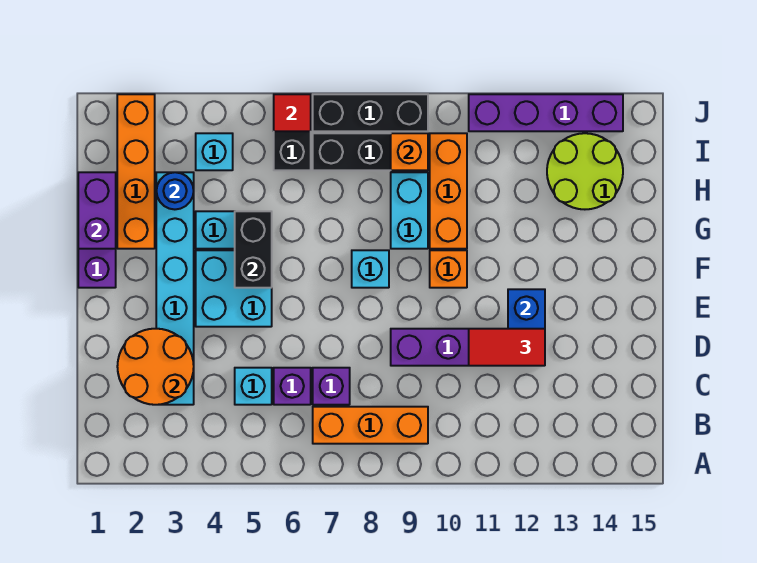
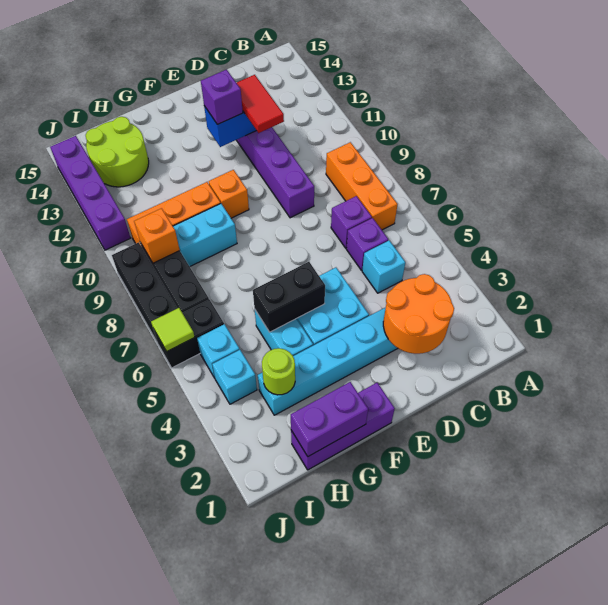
none -> purple brick E12 level 3
cyan brick F8 level 1 -> cyan brick I5 level 1
orange brick G2:J2 level 1 -> none
blue round brick H3 level 2 -> lime round brick H3 level 2
red tile J6 level 2 -> lime tile J6 level 2

